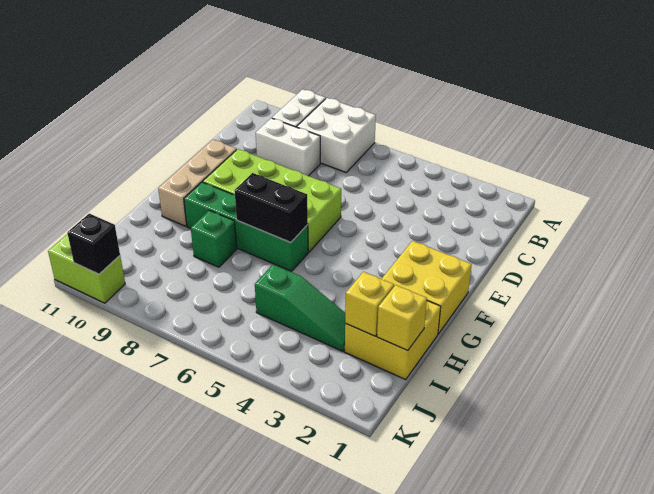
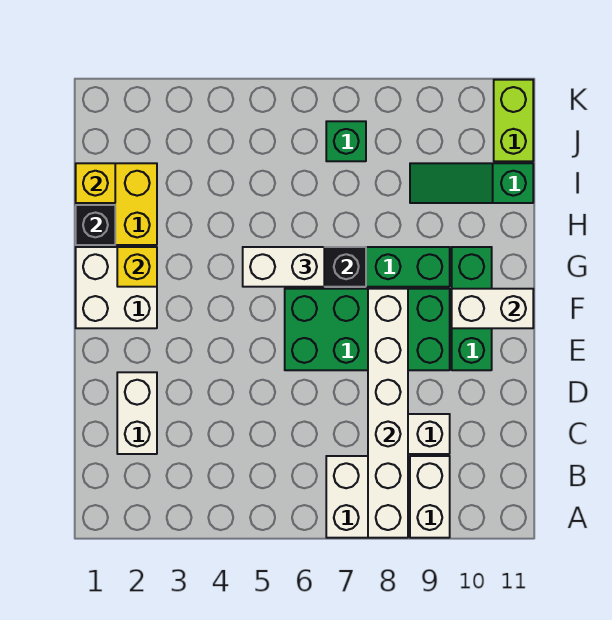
none -> white brick A8:F8 level 2
none -> white brick C2:D2 level 1
lime brick E6:F9 level 1 -> green brick E6:F9 level 1
tan brick E10:G10 level 1 -> green brick E10:G10 level 1
yellow brick F1:G2 level 1 -> white brick F1:G2 level 1
none -> white brick F10:F11 level 2
none -> white brick G5:G6 level 3
green brick H8 level 1 -> green brick J7 level 1
yellow brick I2 level 2 -> yellow brick G2 level 2
green slope I3:I5 level 1 top 5 -> green slope I9:I11 level 1 top 11
lime brick K10:K11 level 1 -> lime brick J11:K11 level 1
black brick K10 level 2 -> black brick H1 level 2

